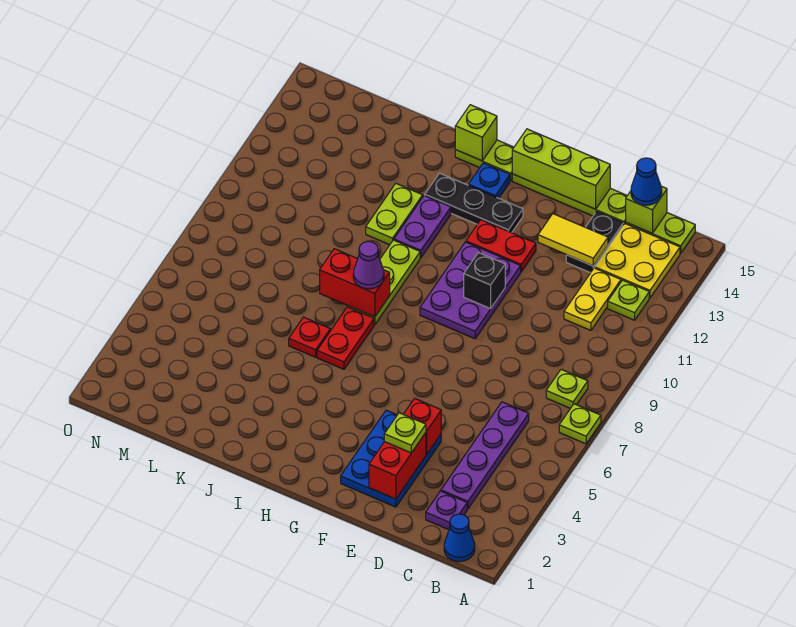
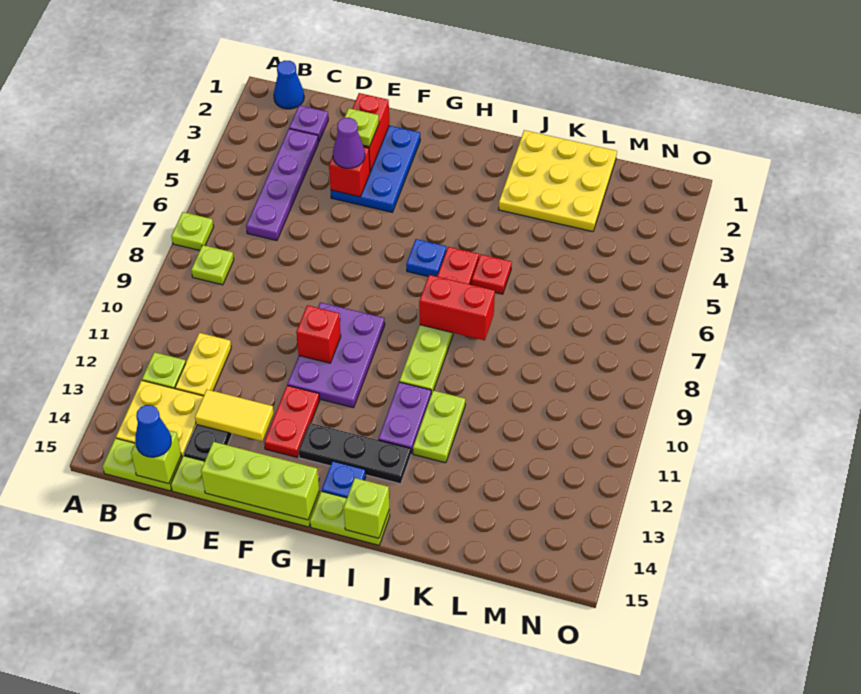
black brick F10 level 2 -> red brick F10 level 2
red plate F12:G12 level 1 -> red plate F12:F13 level 1
none -> blue plate H6 level 1
purple cone I8 level 3 -> purple cone E4 level 3
none -> yellow plate J1:L3 level 1

